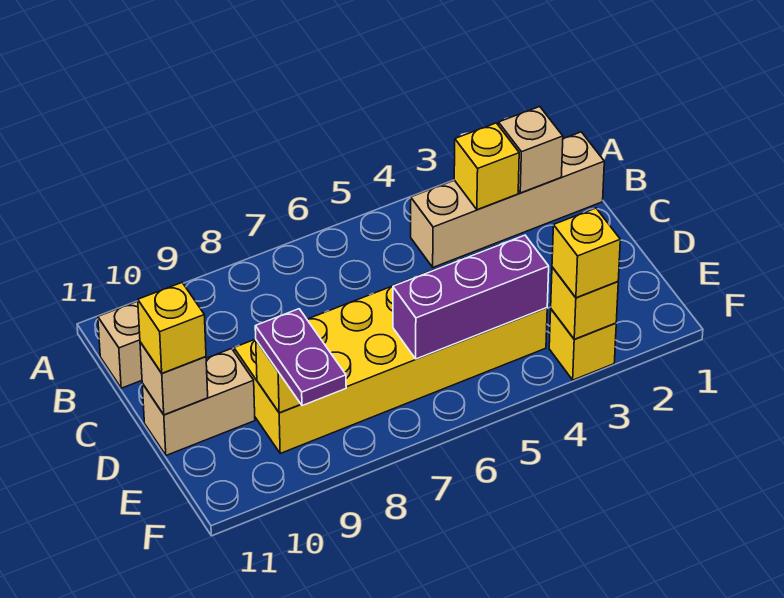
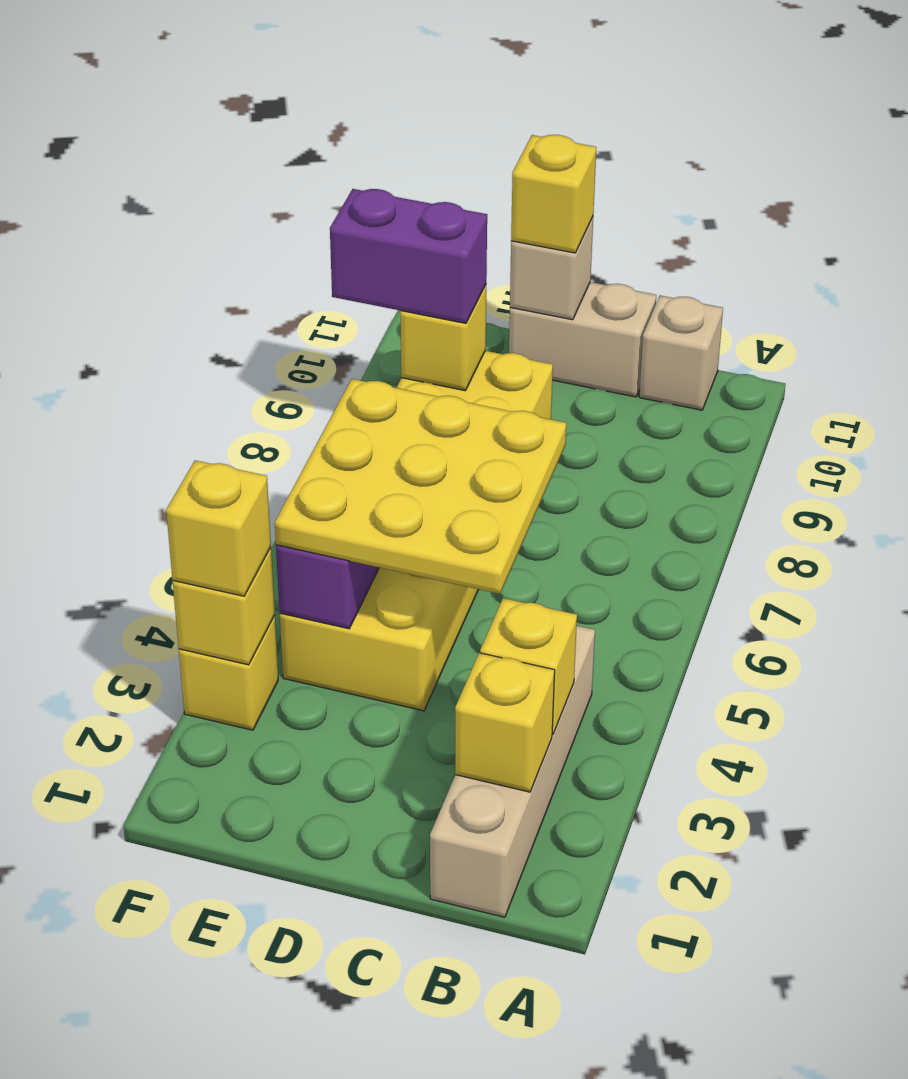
tan brick B2 level 2 -> yellow brick B2 level 2
none -> yellow plate C4:E6 level 3
tan brick D10:D11 level 1 -> tan brick C11:D11 level 1
purple plate E9:F9 level 3 -> purple brick E9:F9 level 3

